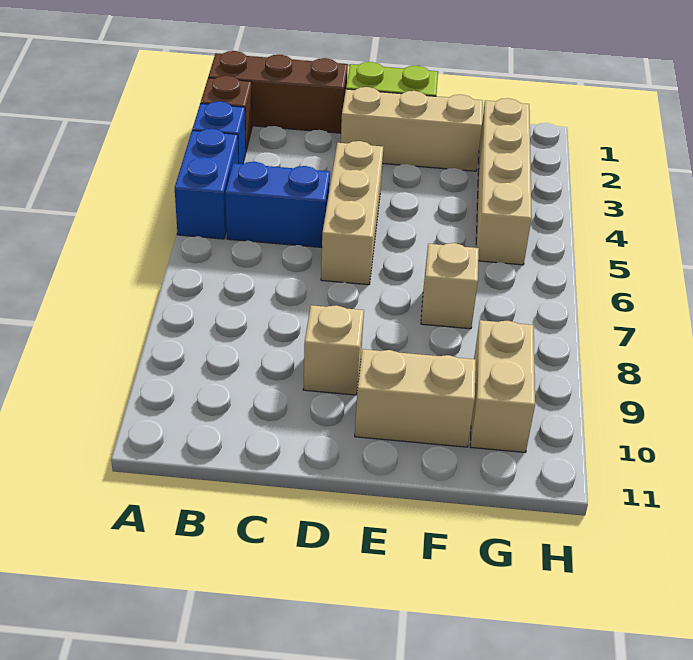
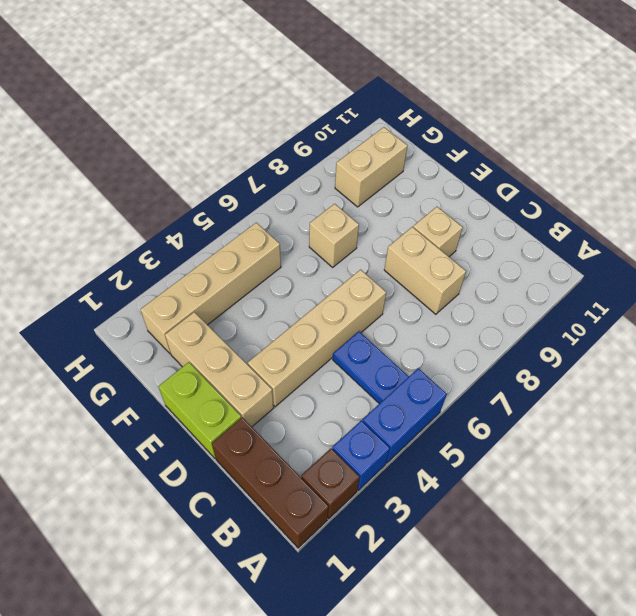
blue brick B5:C5 level 1 -> blue plate B5:C5 level 1
tan brick D4:D6 level 1 -> tan brick D3:D6 level 1
tan brick E10:F10 level 1 -> tan brick C8:D8 level 1

